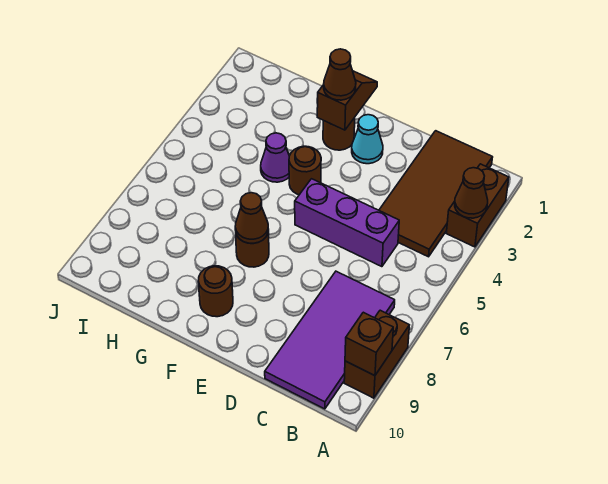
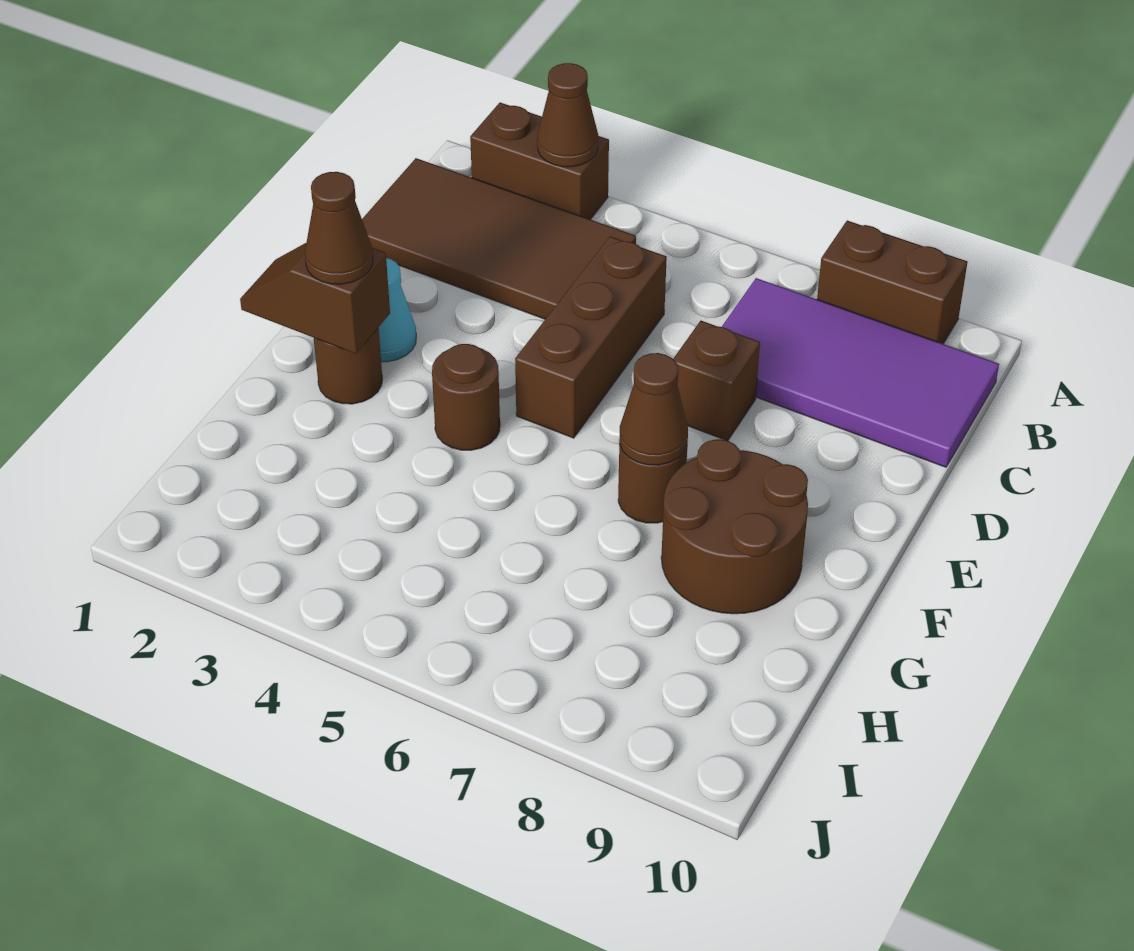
brown brick A9 level 2 -> brown brick D7 level 1
purple brick C5:E5 level 1 -> brown brick C5:E5 level 1
brown round brick F9 level 1 -> brown round brick F8:G9 level 1
purple cone G4 level 1 -> none

